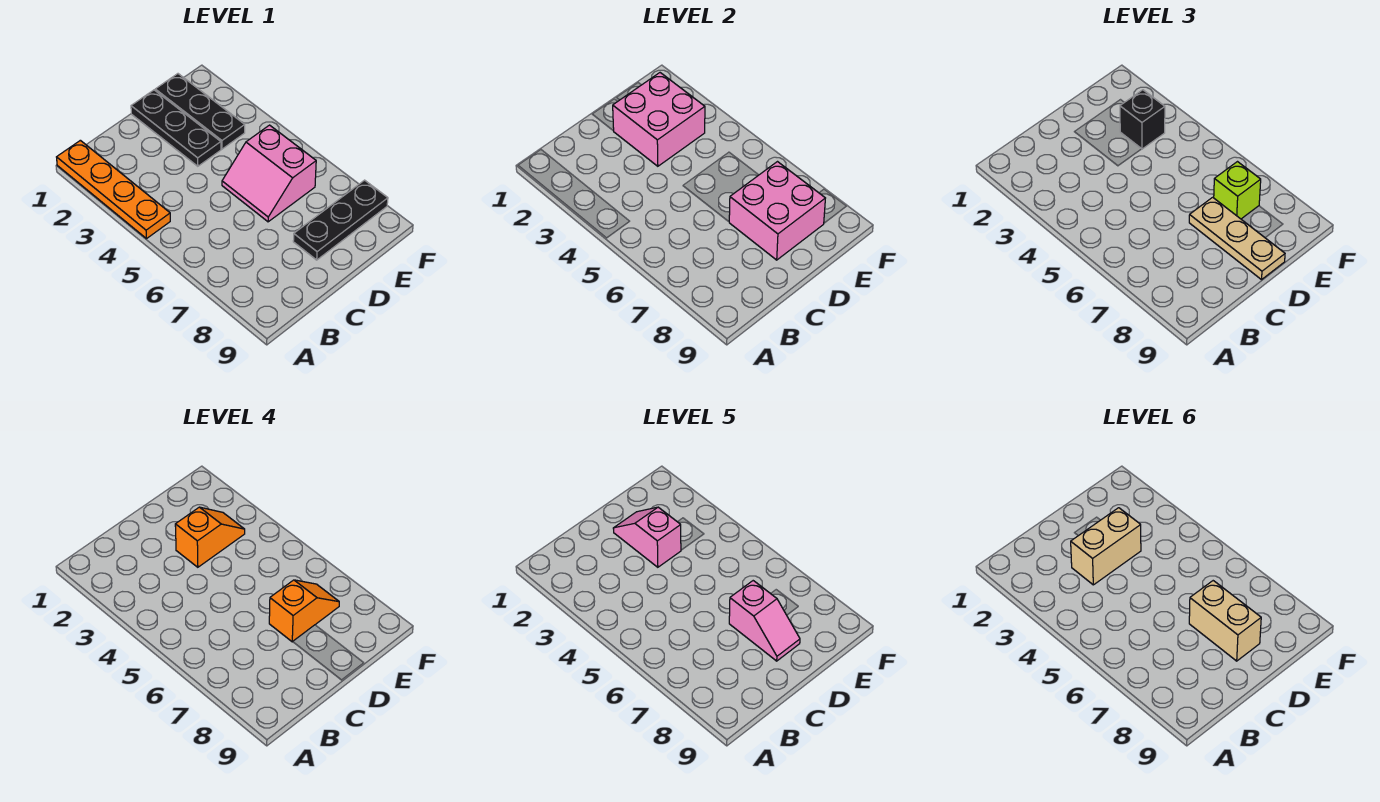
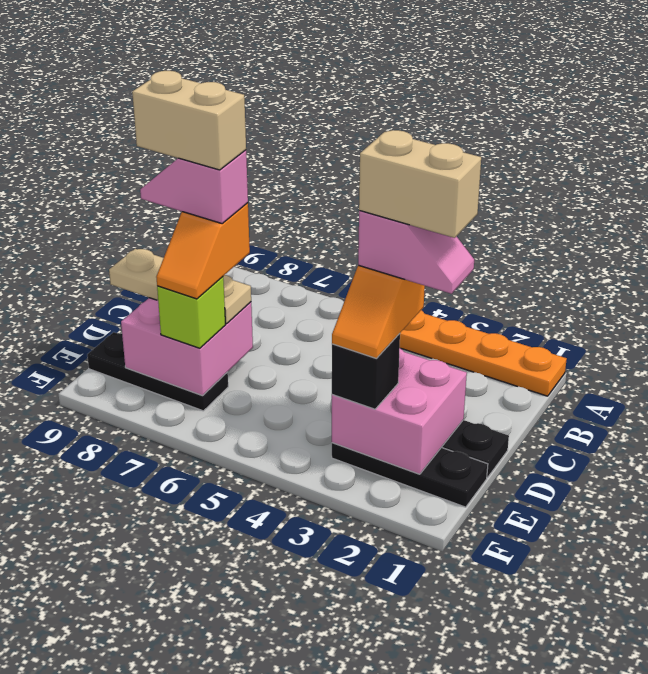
tan brick C3:D3 level 6 -> tan brick D2:D3 level 6
pink slope D5:E6 level 1 top E -> none
black plate D8:F8 level 1 -> black plate E7:E9 level 1

